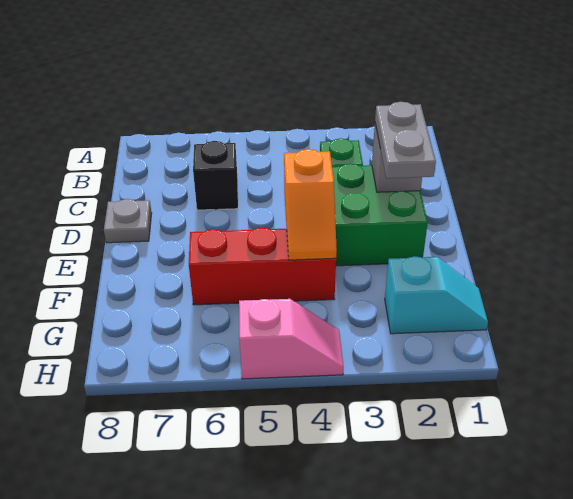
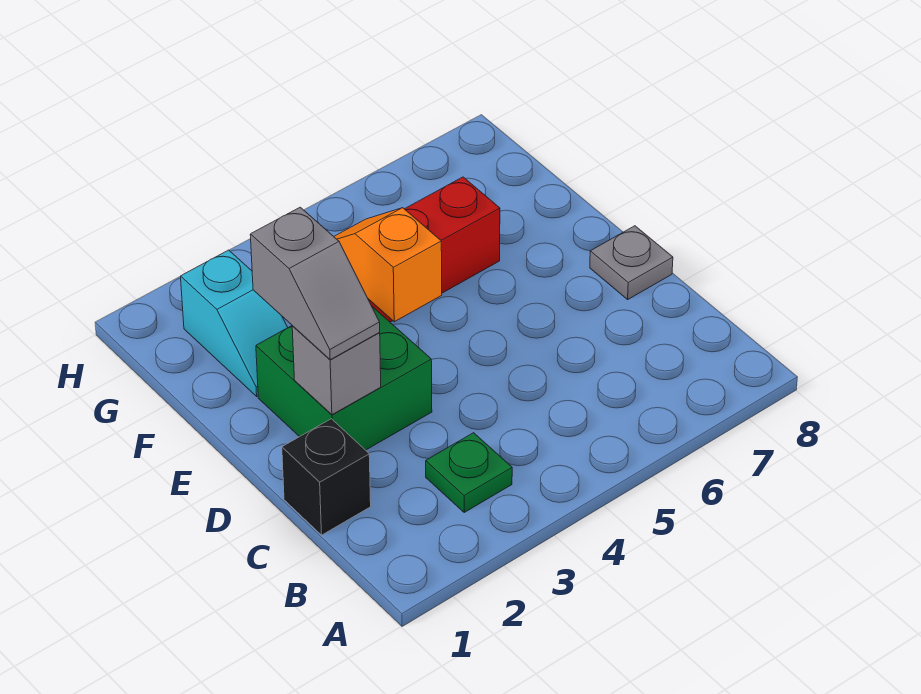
black brick C6 level 1 -> black brick C1 level 1
grey plate D2:E2 level 3 -> grey slope D2:E2 level 3 top E
cyan slope G1:G2 level 1 top 2 -> cyan slope F2:G2 level 1 top G
pink slope H4:H5 level 1 top 5 -> none

